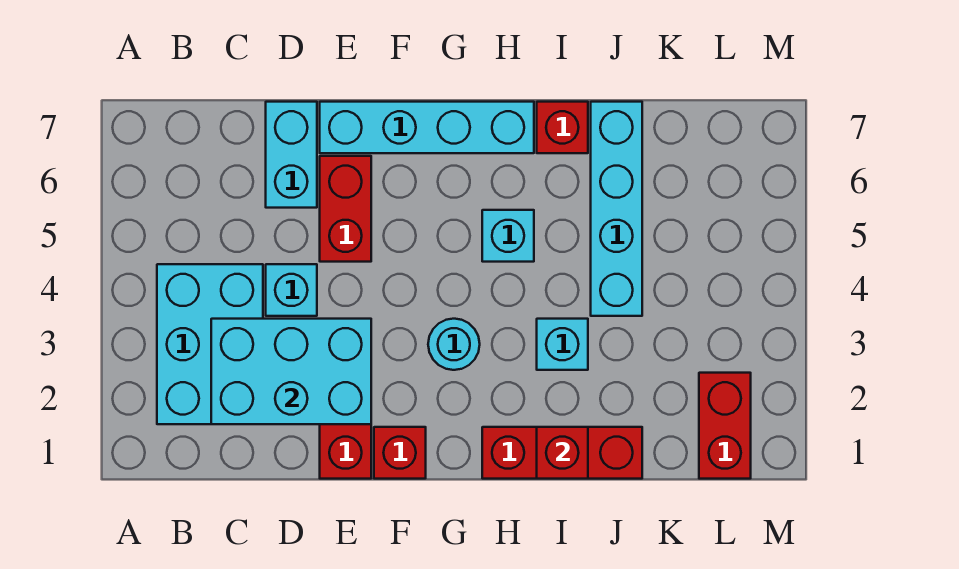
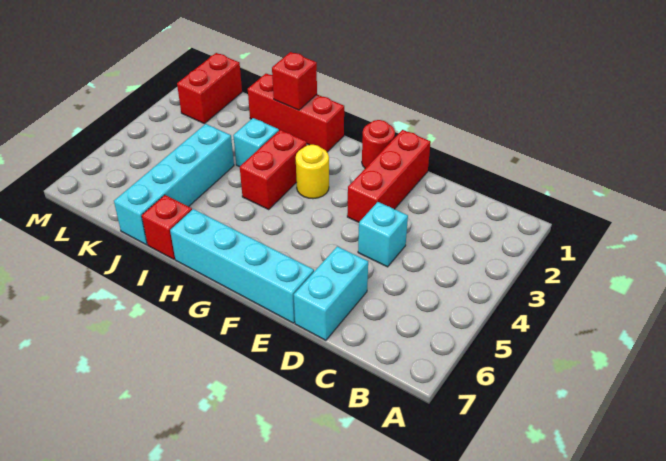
cyan brick B2:C4 level 1 -> none
cyan brick C2:E3 level 2 -> none
red brick E5:E6 level 1 -> red brick H3:H4 level 1
red brick F1 level 1 -> red round brick F1 level 1
cyan round brick G3 level 1 -> yellow round brick G3 level 1
cyan brick H5 level 1 -> none

